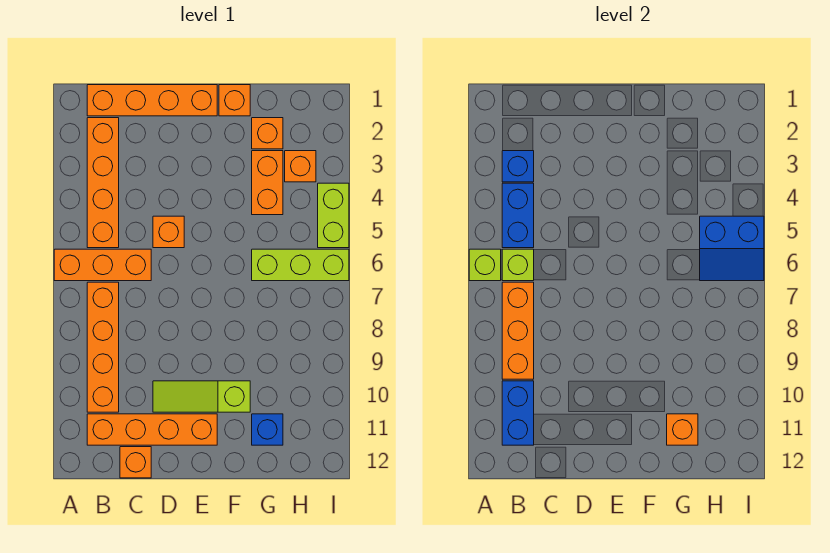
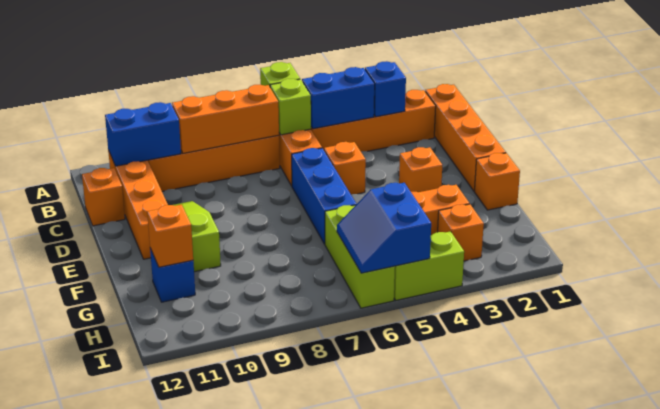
none -> blue brick D6:F6 level 1
orange brick G2 level 1 -> orange brick E3 level 1

